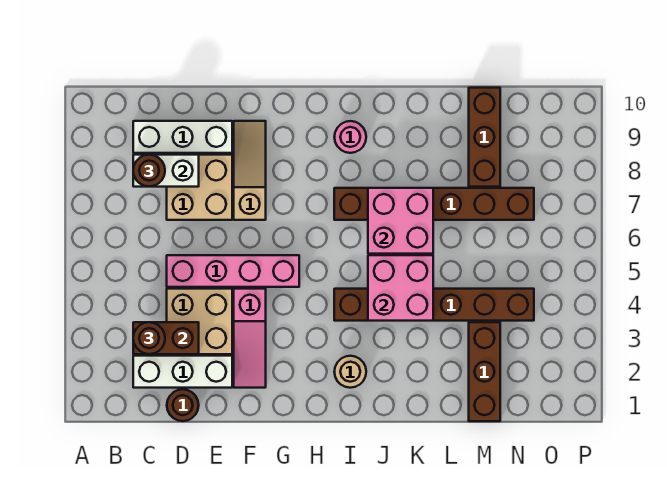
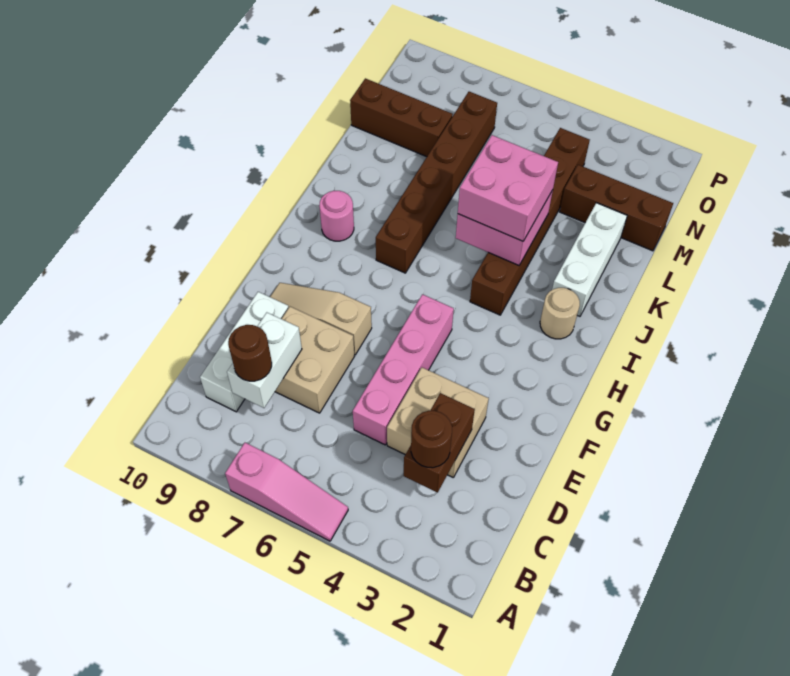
white brick C2:E2 level 1 -> white brick J2:L2 level 1
brown round brick D1 level 1 -> none
pink slope F2:F4 level 1 top 4 -> pink slope A5:A7 level 1 top 7
pink brick J6:K7 level 2 -> pink brick J4:K5 level 3

